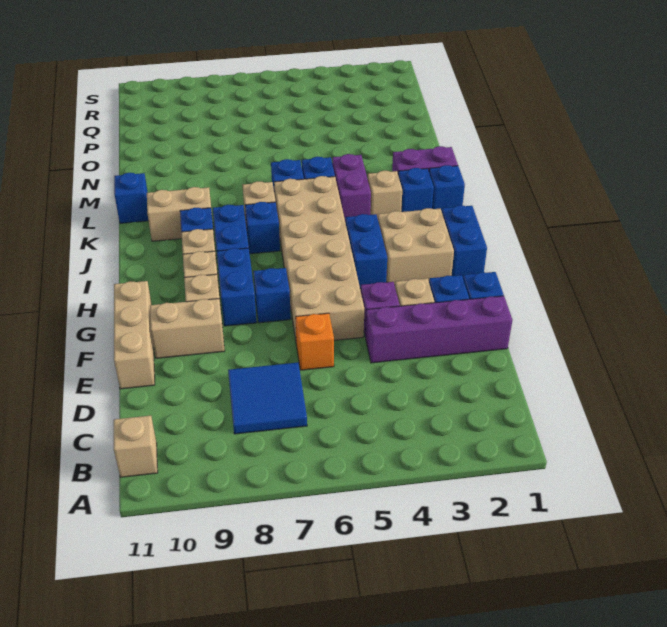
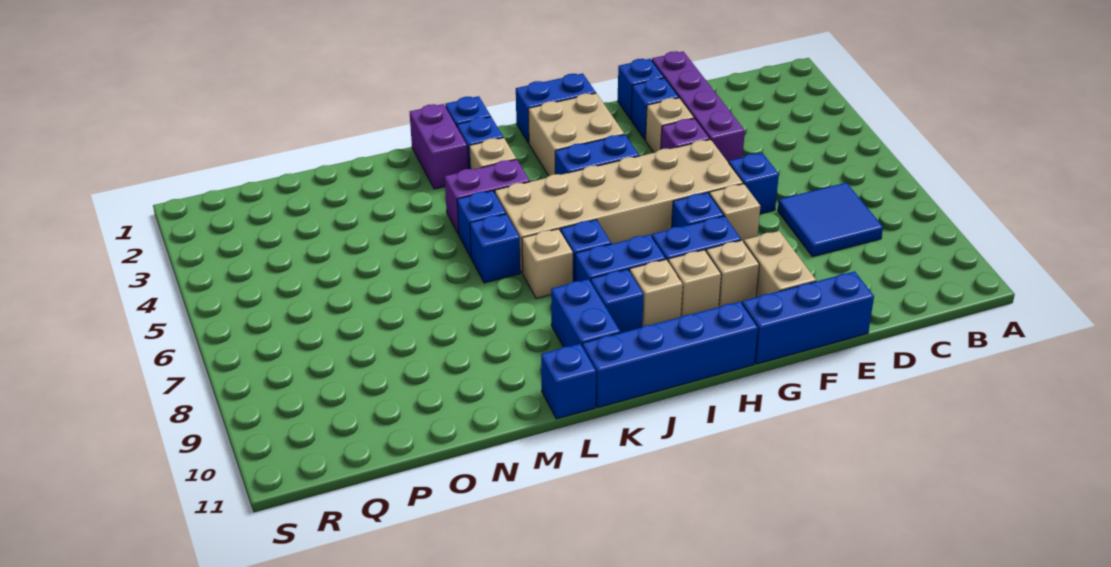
tan brick B11 level 1 -> tan brick F7 level 1
orange brick E6 level 1 -> blue brick E6 level 1
tan brick E11:G11 level 1 -> blue brick E11:G11 level 1
none -> blue brick H11:K11 level 1
tan brick K9:K10 level 1 -> blue brick K9:K10 level 1

